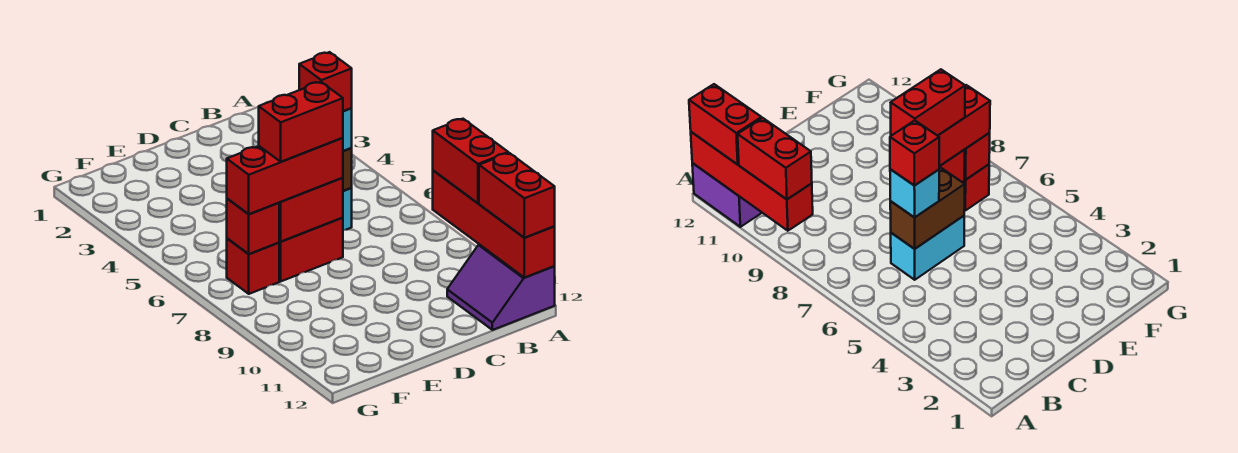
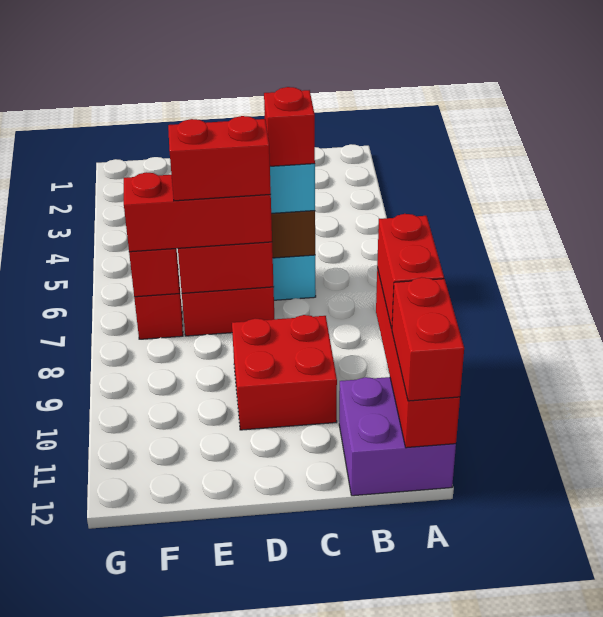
purple slope A11:B12 level 1 top A -> purple brick A11:B12 level 1
none -> red brick C9:D10 level 1

